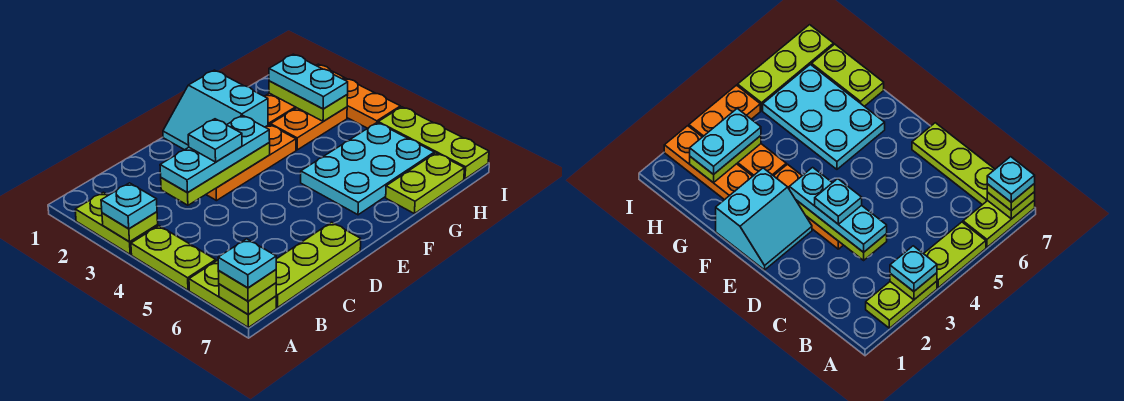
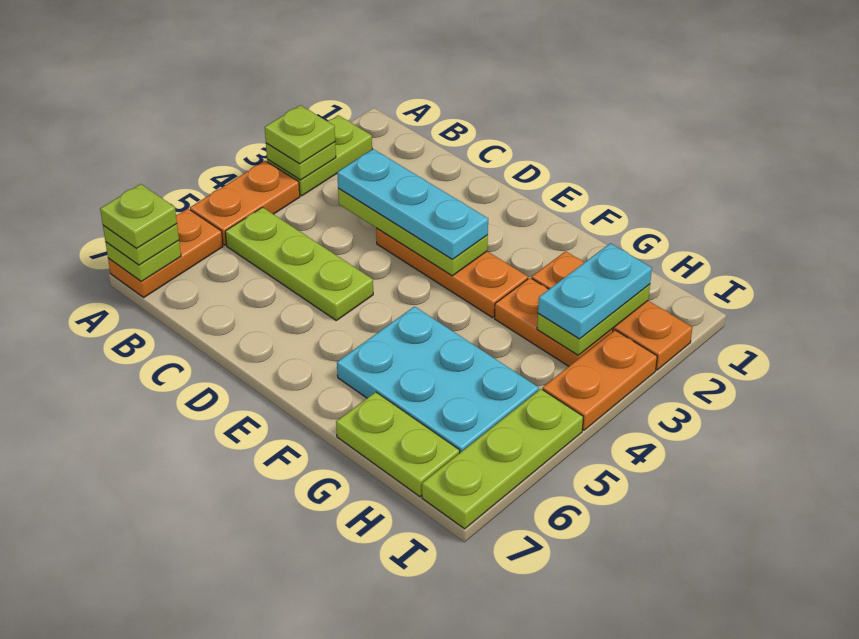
cyan plate A3 level 3 -> lime plate A3 level 3
lime plate A4:A5 level 1 -> orange plate A4:A5 level 1
lime plate A6:A7 level 1 -> orange plate A6:A7 level 1
cyan plate A7 level 4 -> lime plate A7 level 4
lime plate B7:D7 level 1 -> lime plate B5:D5 level 1
cyan plate D3 level 4 -> none
cyan slope E1:F2 level 1 top F -> none

